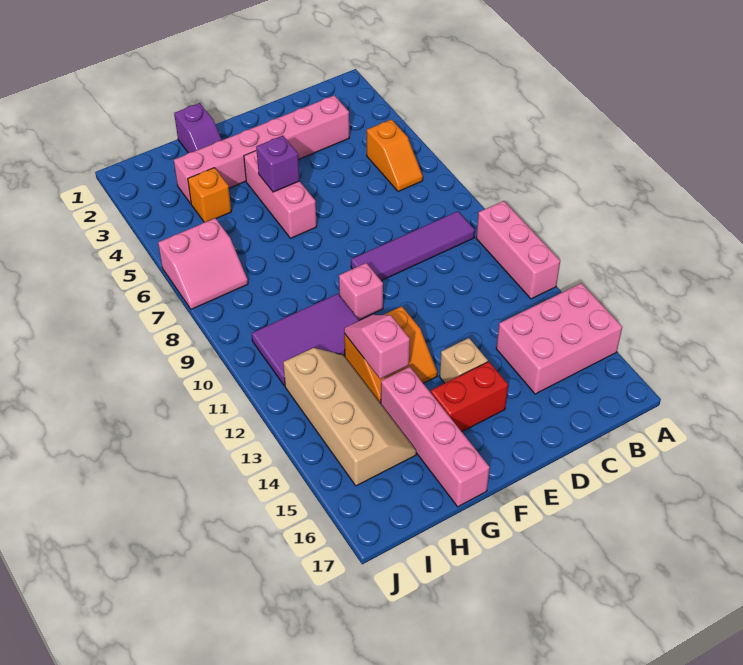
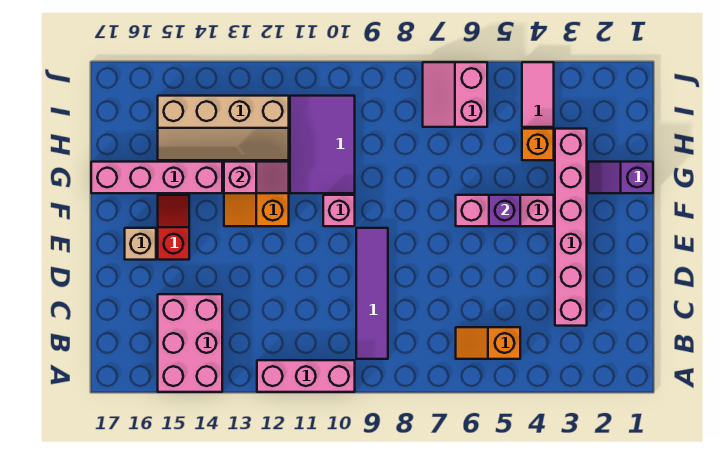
tan brick E14 level 1 -> tan brick E16 level 1
red brick E15:F15 level 1 -> red slope E15:F15 level 1 top E
none -> pink tile I4:J4 level 1

